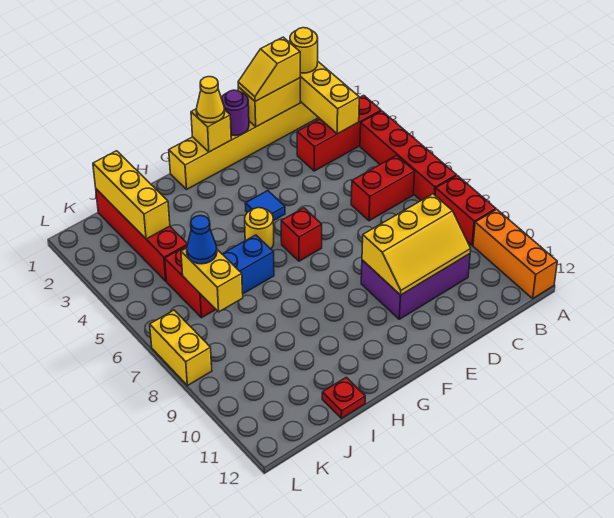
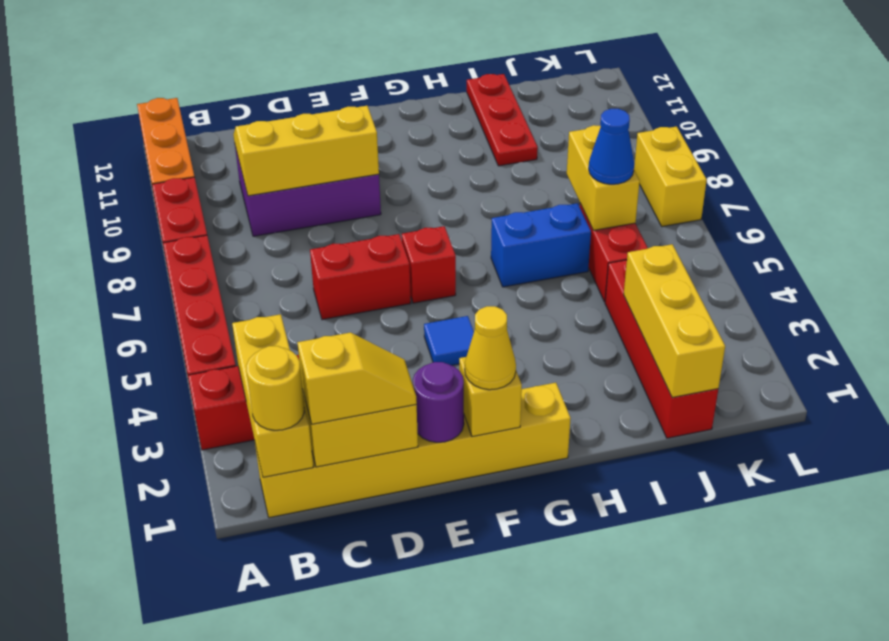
red brick B6:C6 level 1 -> red brick D6:E6 level 1
yellow round brick G5 level 1 -> none
red plate I12 level 1 -> red plate I10:I12 level 1

